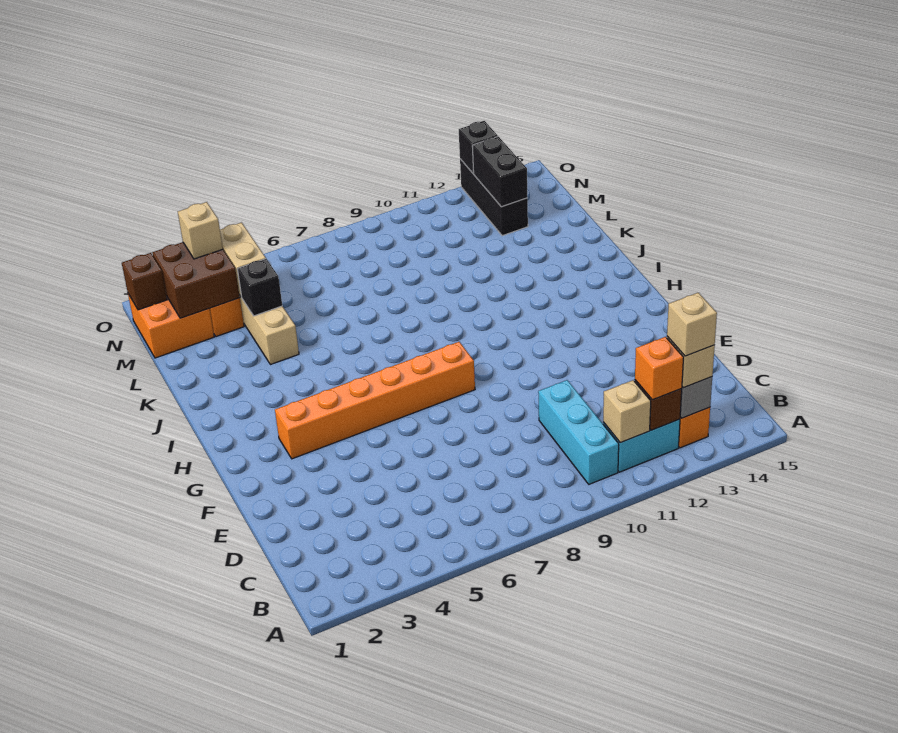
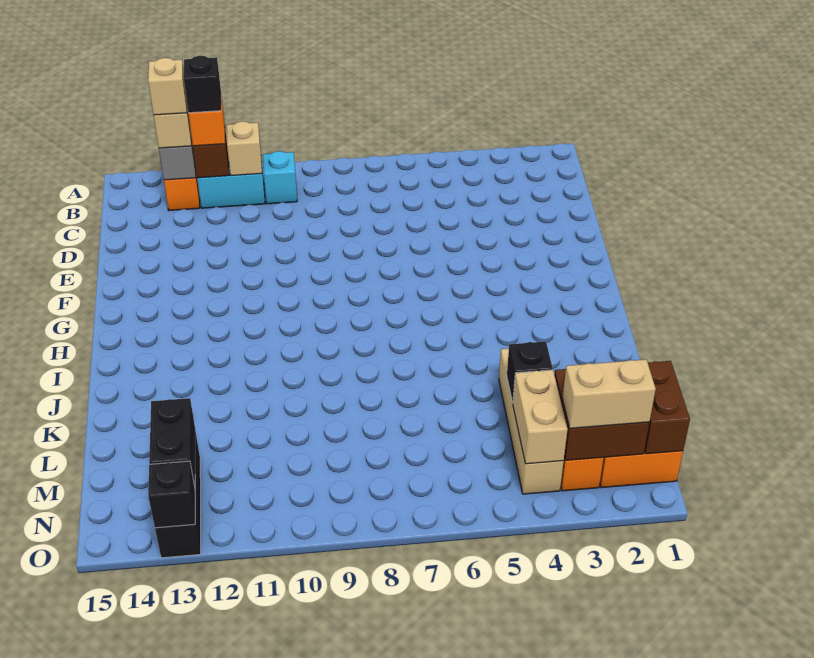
cyan brick B10:D10 level 1 -> cyan brick B10 level 1
none -> black brick B12 level 4
orange brick G3:G8 level 1 -> none
brown brick N1 level 2 -> brown brick M1:N1 level 2
tan brick N3 level 3 -> tan brick N2:N3 level 3

